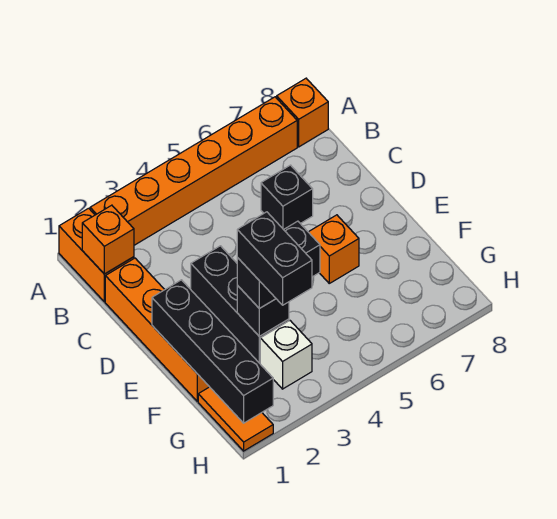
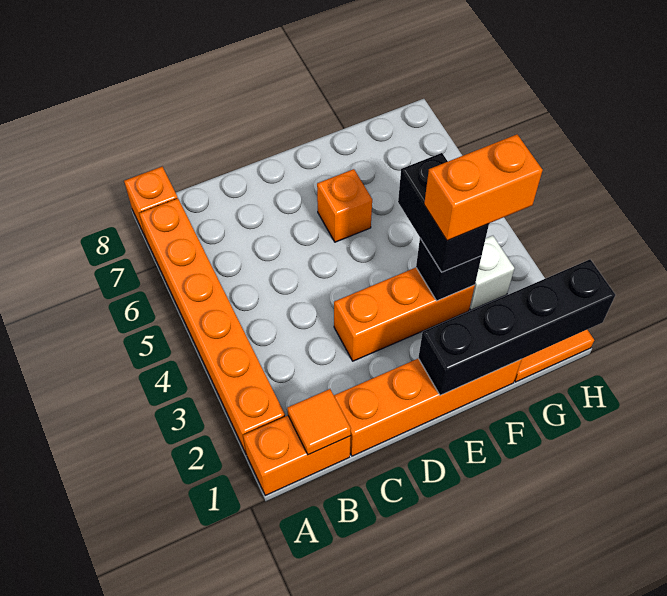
orange brick B1 level 2 -> orange tile B1 level 2
black brick C6 level 1 -> none
black brick D3:F3 level 1 -> orange brick D3:F3 level 1
black brick F3:G3 level 4 -> orange brick F3:G3 level 4

